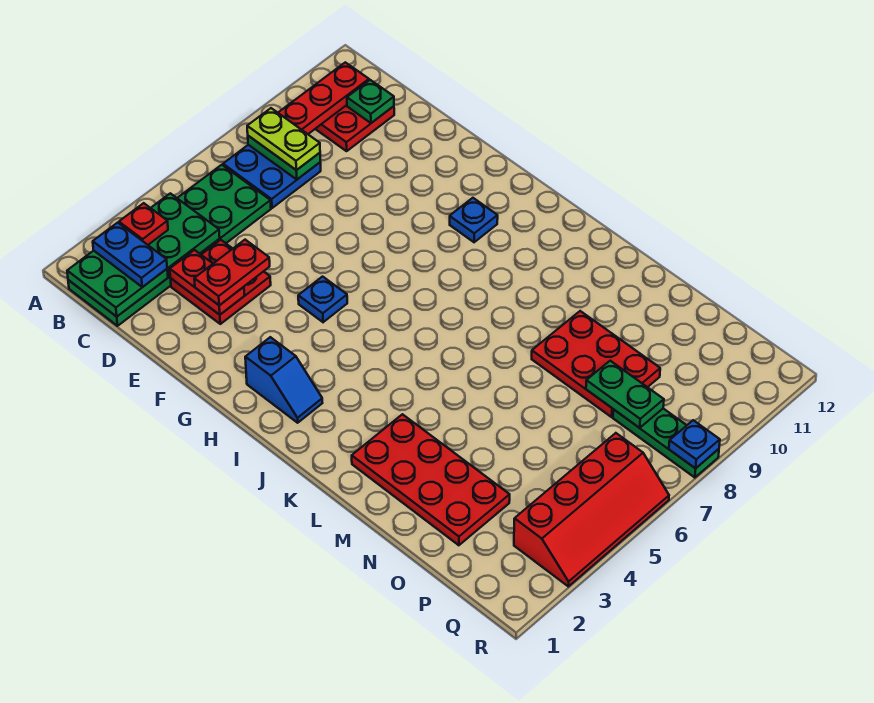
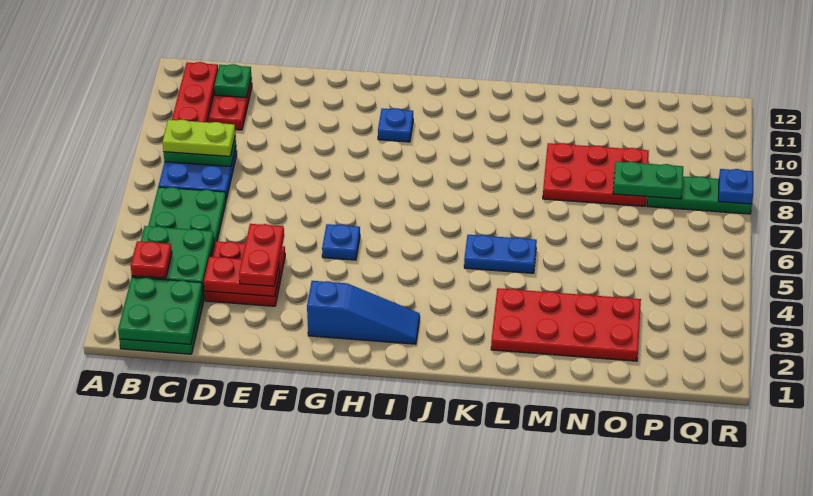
blue plate B2:C2 level 3 -> blue plate K5:L5 level 1
blue slope H2:I2 level 1 top H -> blue slope G2:I2 level 1 top G
red slope Q3:R6 level 1 top Q -> none

